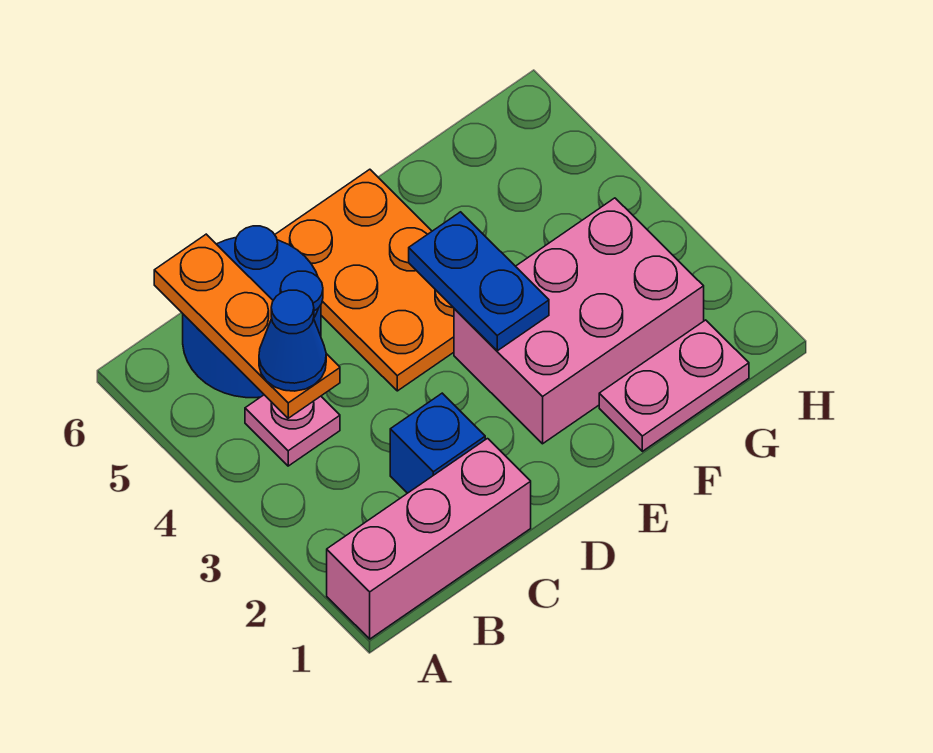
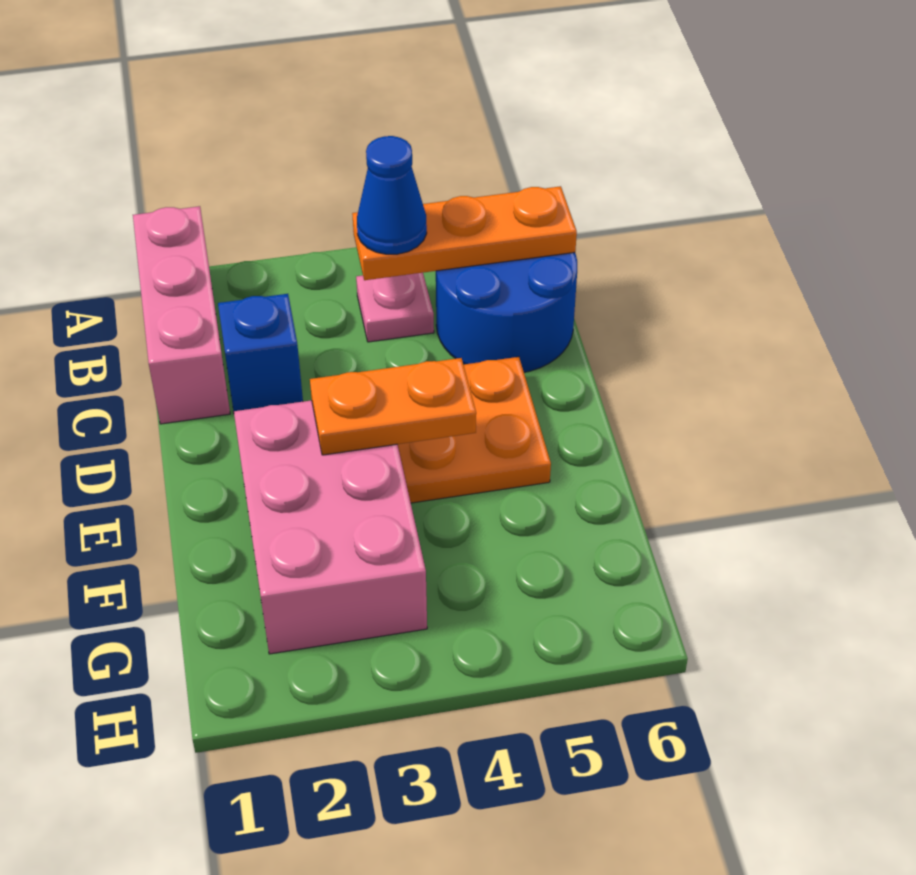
orange plate D4:E6 level 1 -> orange plate D4:E5 level 1
blue plate E3:E4 level 2 -> orange plate E3:E4 level 2
pink plate F1:G1 level 1 -> none

